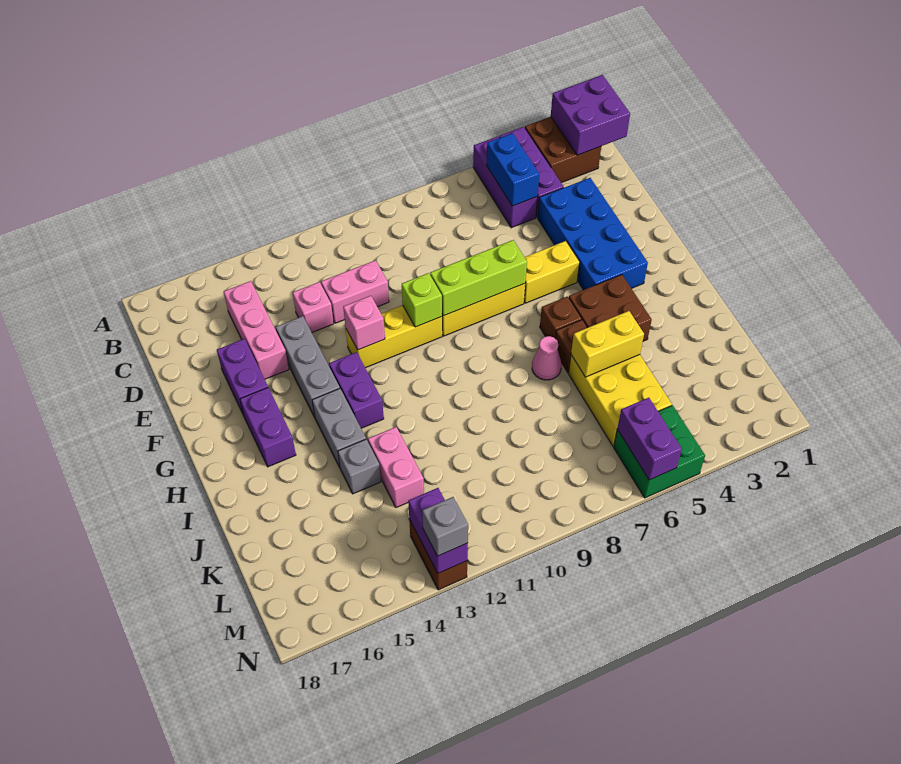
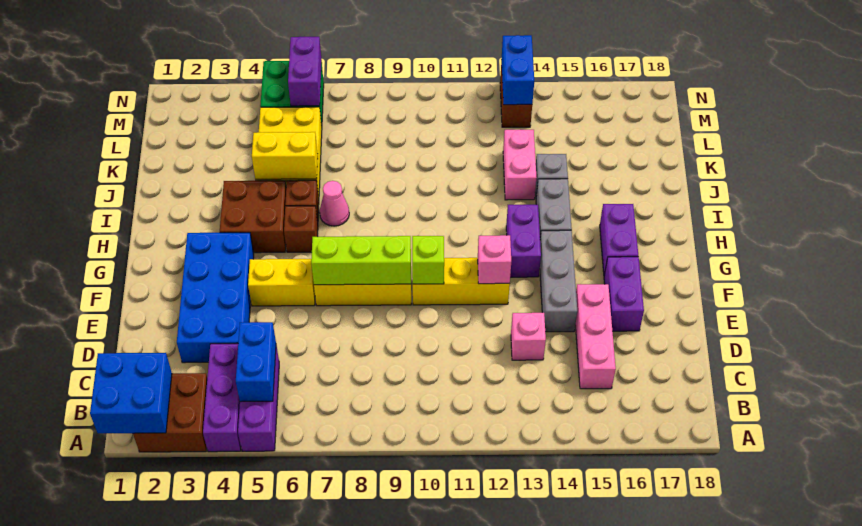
purple brick A1:B2 level 2 -> blue brick A1:B2 level 2
pink brick D11:D12 level 1 -> none
purple brick M13:N13 level 2 -> blue brick M13:N13 level 2
grey brick N13 level 3 -> none

